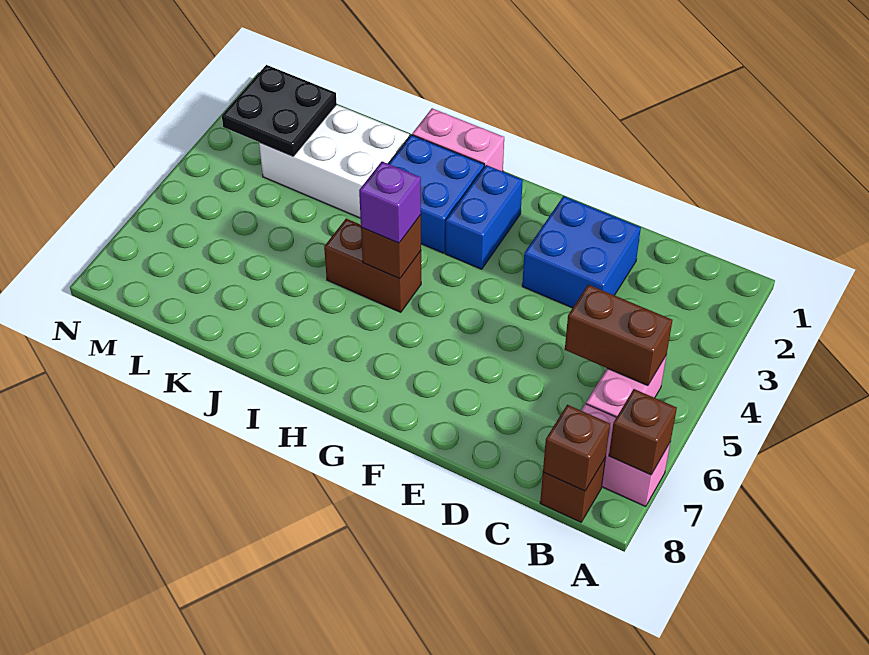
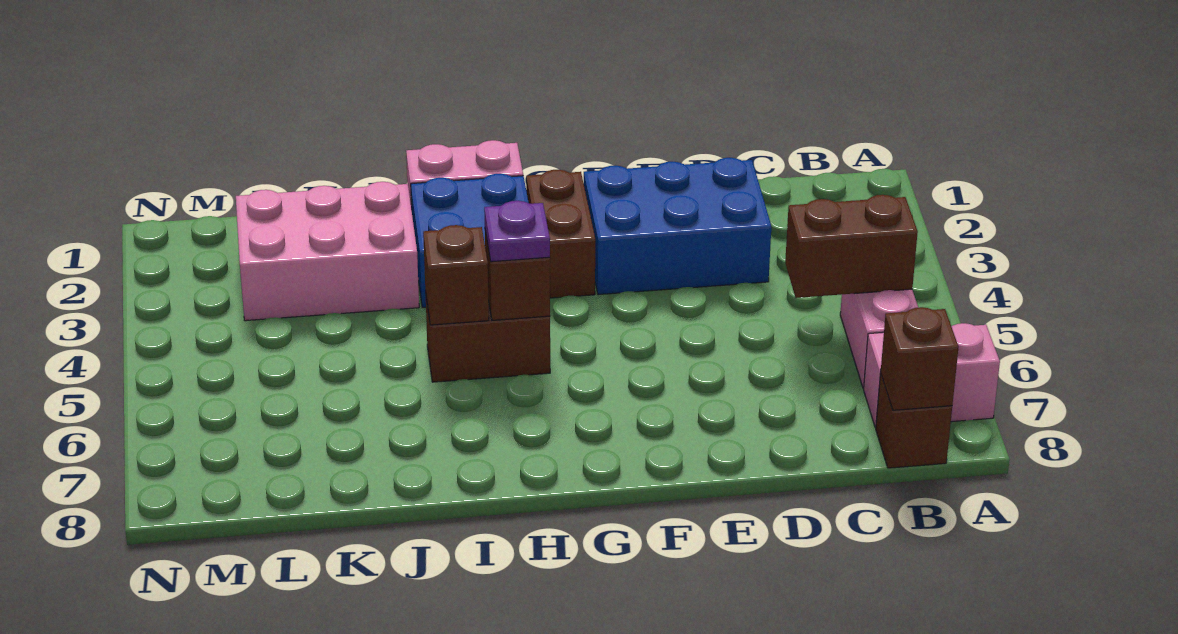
brown brick A7 level 2 -> brown brick I5 level 2
blue brick D2:E3 level 1 -> blue brick D2:F3 level 1
blue brick G2:G3 level 1 -> brown brick G2:G3 level 1
purple brick H5 level 3 -> purple plate H5 level 3
white brick J2:L3 level 1 -> pink brick J2:L3 level 1
black plate L2:M3 level 2 -> none

